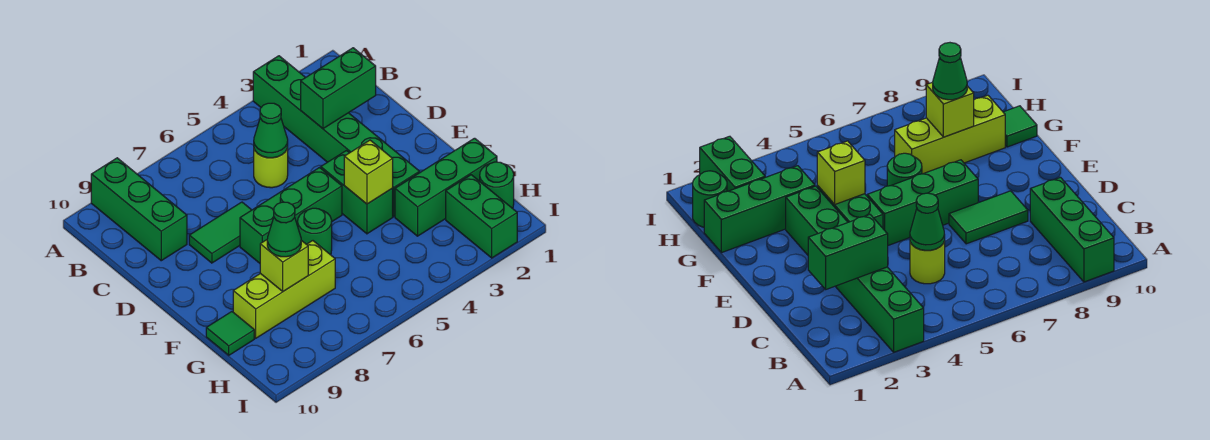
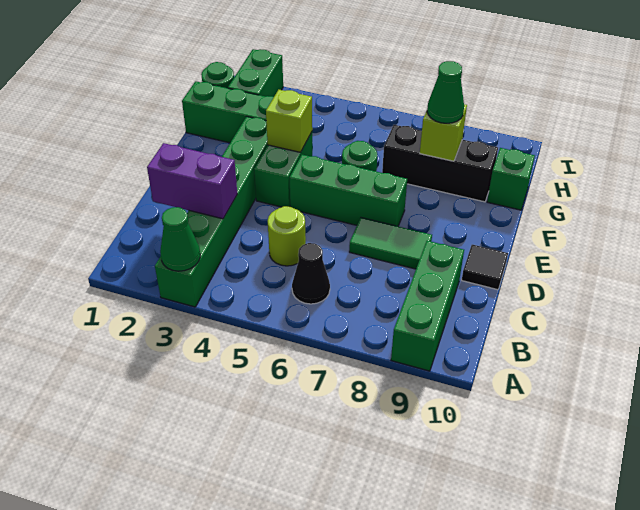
none -> black cone B6 level 1
green brick C2:C3 level 2 -> purple brick C2:C3 level 2
green cone C5 level 2 -> green cone A3 level 2
none -> black tile D10 level 1
lime brick G7:G9 level 1 -> black brick G7:G9 level 1
green tile G10 level 1 -> green brick G10 level 1

